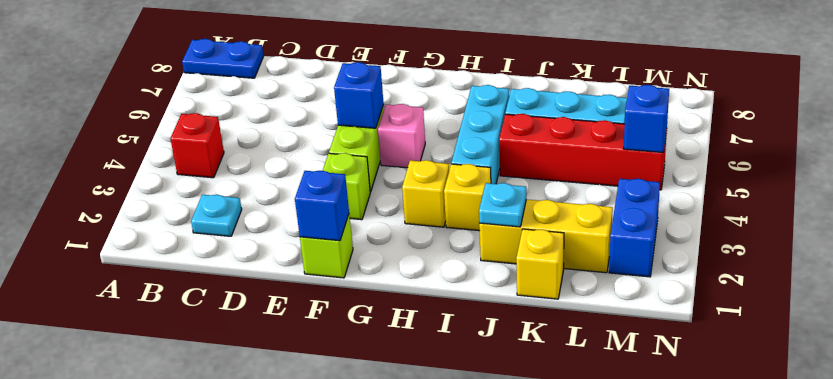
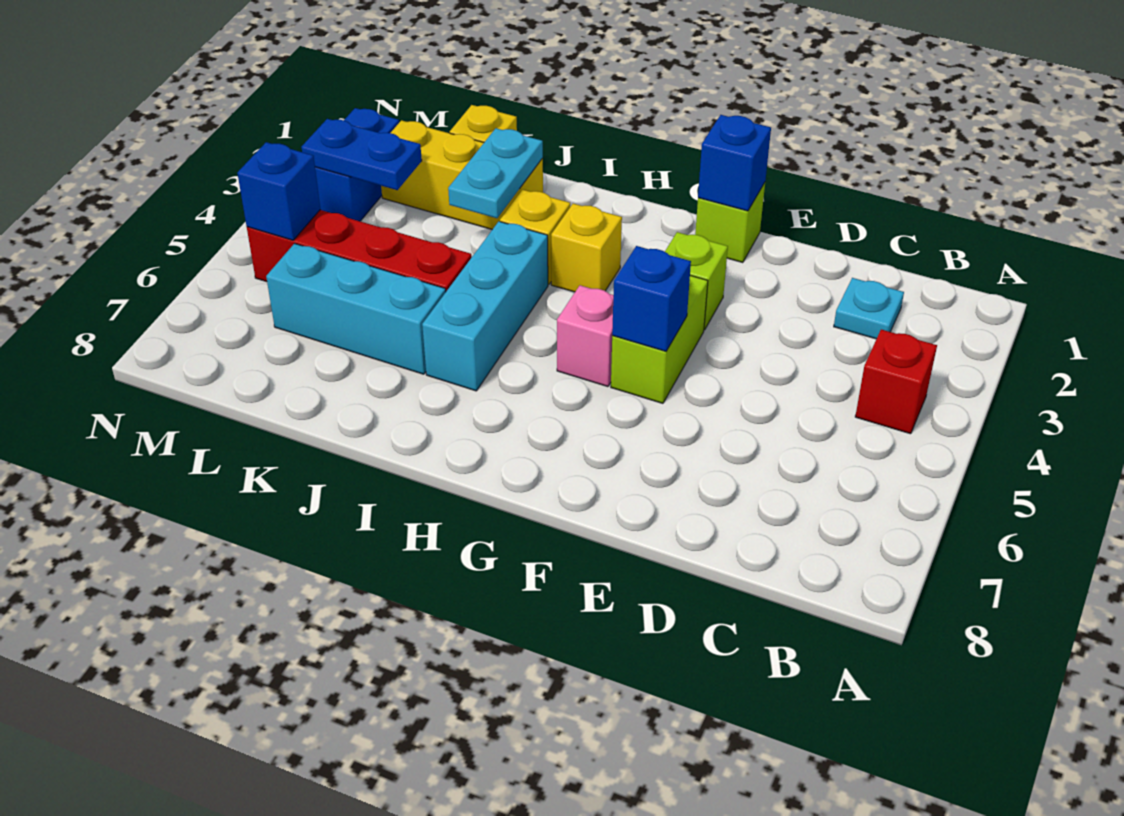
blue plate A8:B8 level 1 -> blue plate L3:M3 level 2
cyan plate J2 level 2 -> cyan plate J2:J3 level 2

